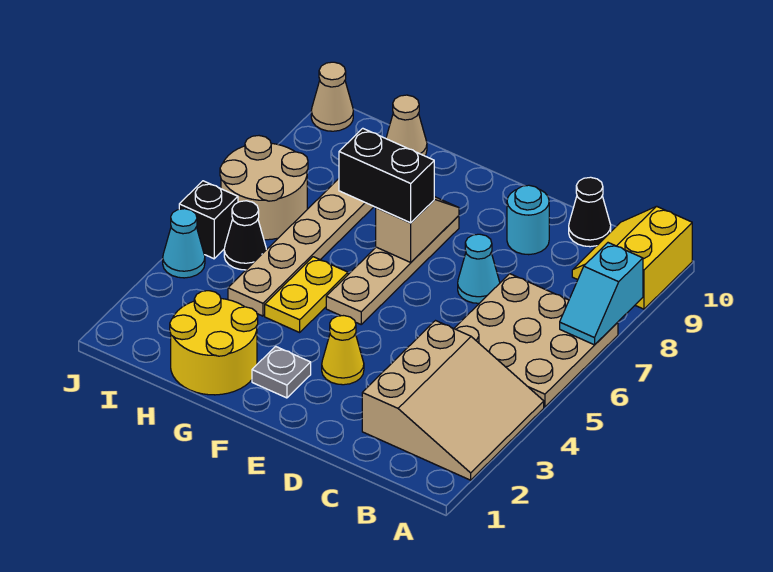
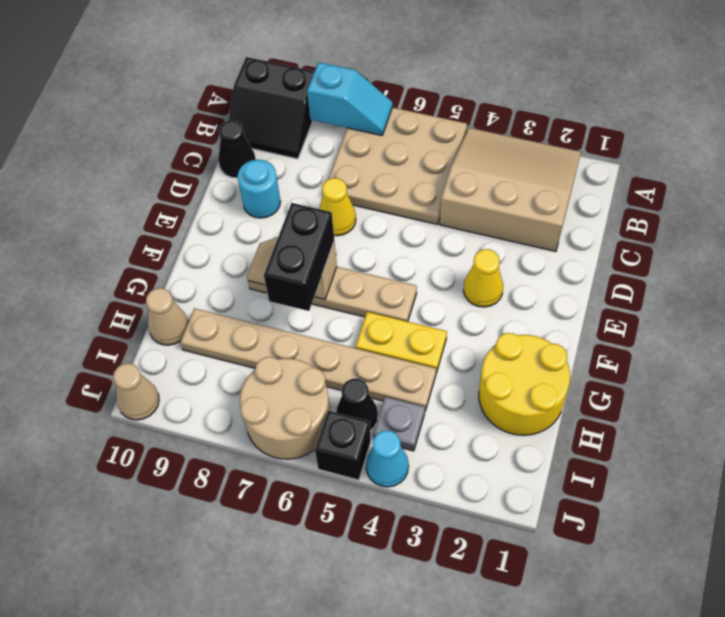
yellow slope A9:B10 level 1 top A -> black slope A9:B10 level 1 top A
cyan cone D7 level 1 -> yellow cone D7 level 1
grey plate F2 level 1 -> grey plate I4 level 1

